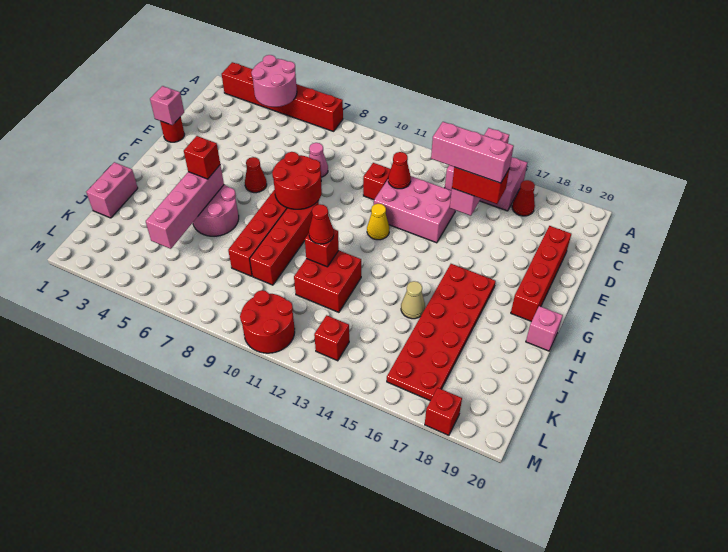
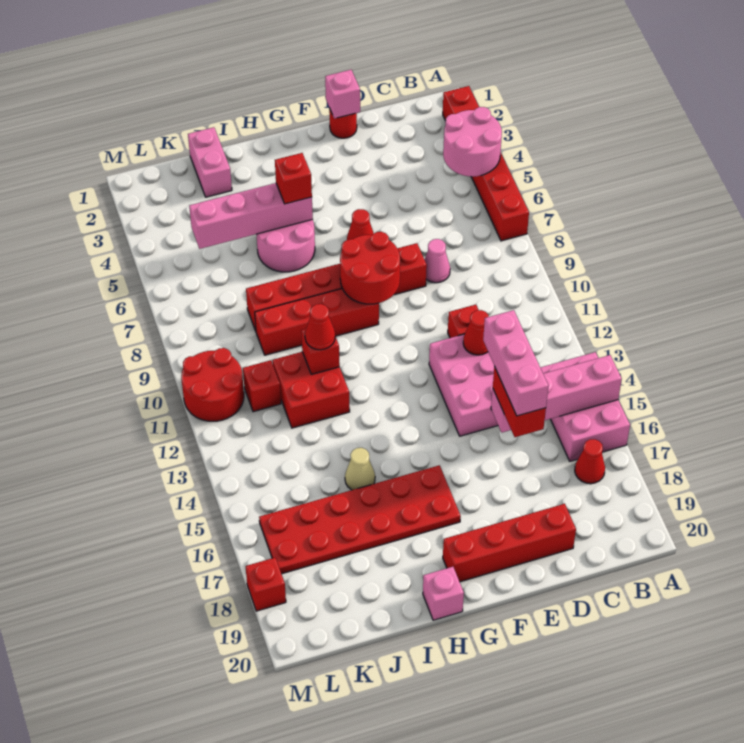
yellow cone F12 level 1 -> none
pink brick I1:J1 level 1 -> pink brick J1:J2 level 1
red brick L13 level 1 -> red brick K11 level 1

